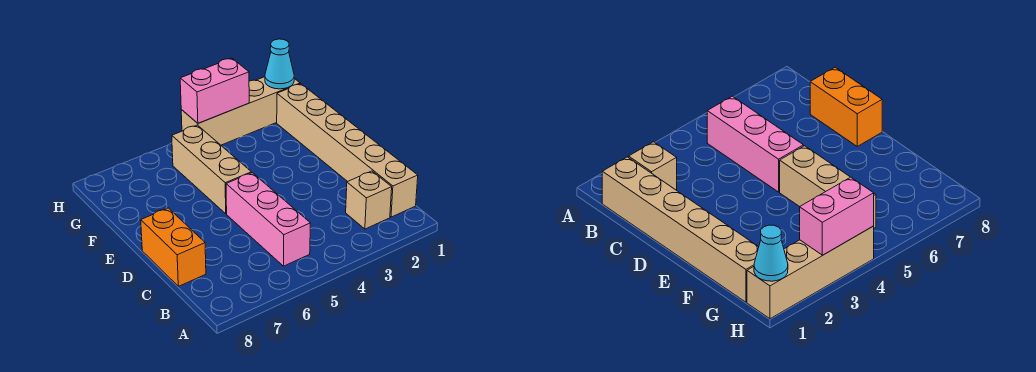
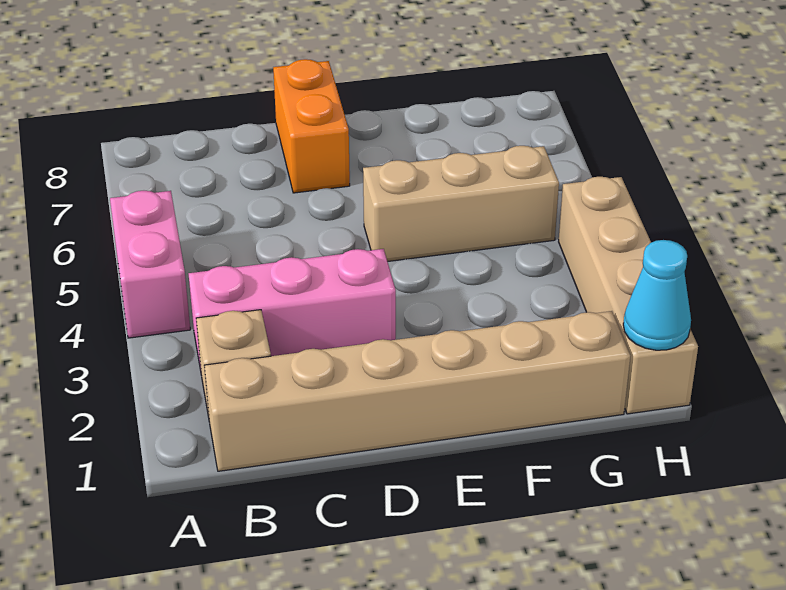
pink brick B5:D5 level 1 -> pink brick B3:D3 level 1
orange brick C8:D8 level 1 -> orange brick D7:D8 level 1
pink brick H3:H4 level 2 -> pink brick A4:A5 level 1

